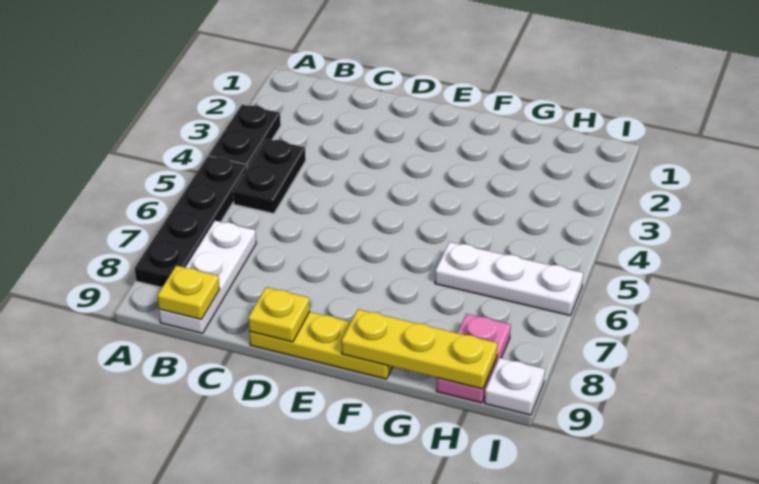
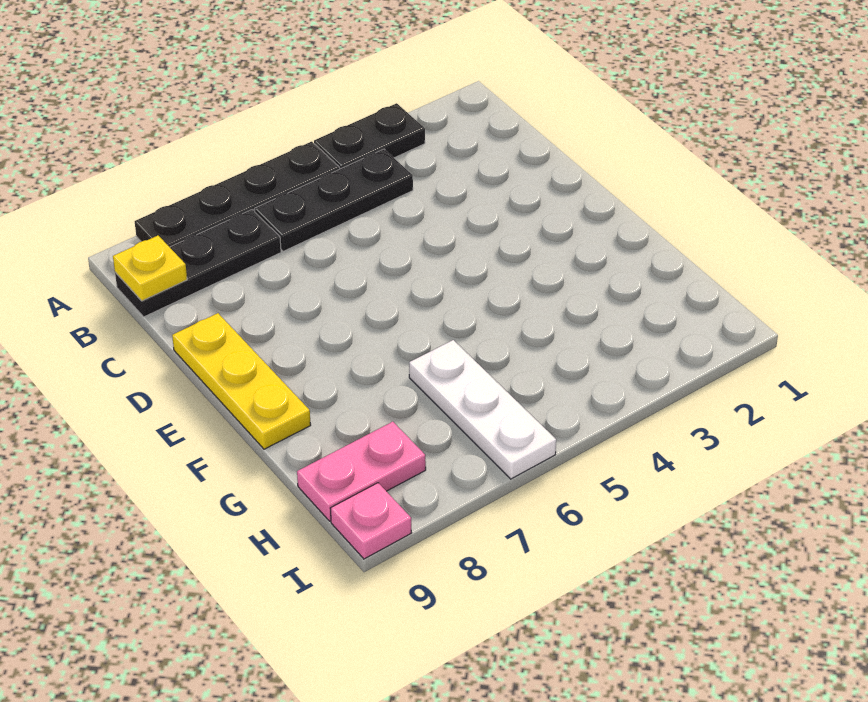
black plate B4:B5 level 1 -> black plate B4:B6 level 1
white plate B7:B9 level 1 -> black plate B7:B9 level 1
yellow plate D9 level 2 -> none
yellow plate F9:H9 level 2 -> none
white plate I9 level 1 -> pink plate I9 level 1

